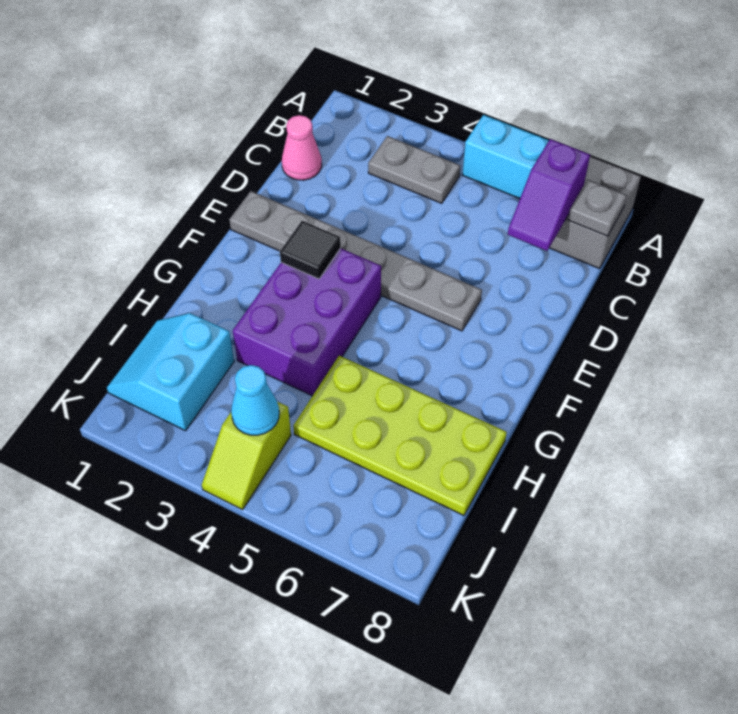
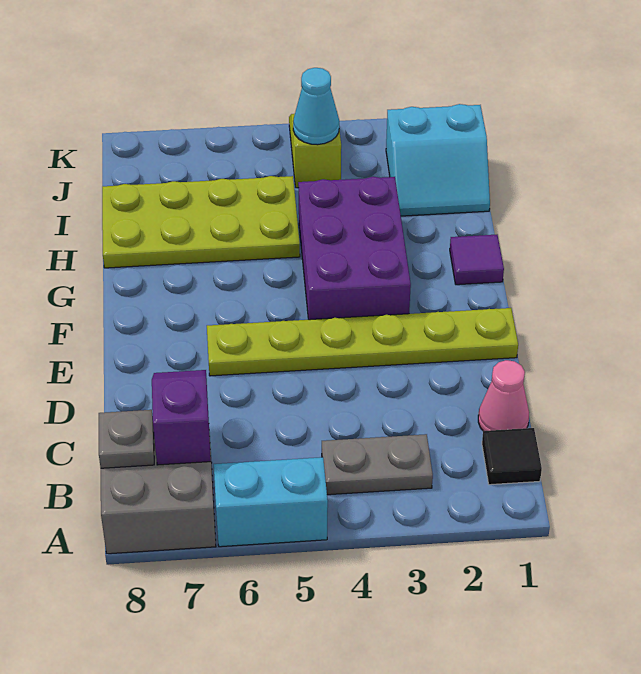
grey plate E1:E6 level 1 -> lime plate E1:E6 level 1
black tile F3 level 2 -> black tile B1 level 1
none -> purple tile G1 level 1
cyan slope I1:J2 level 1 top 2 -> cyan slope I1:J2 level 1 top J

